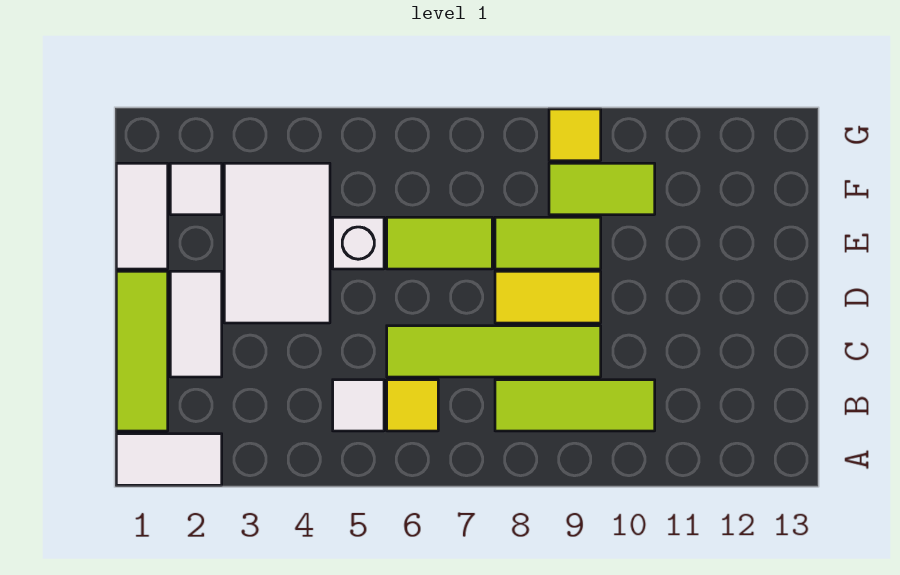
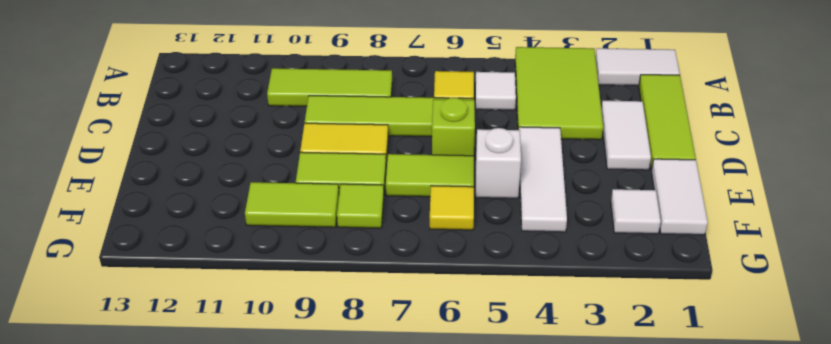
none -> lime tile A3:C4 level 1
white tile D3:F4 level 1 -> white tile D4:F4 level 1
none -> lime brick D6 level 1
none -> lime tile F8 level 1
yellow tile G9 level 1 -> yellow tile F6 level 1

